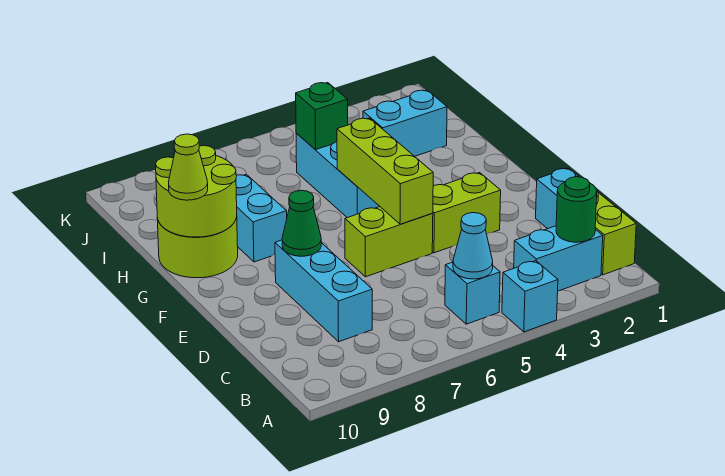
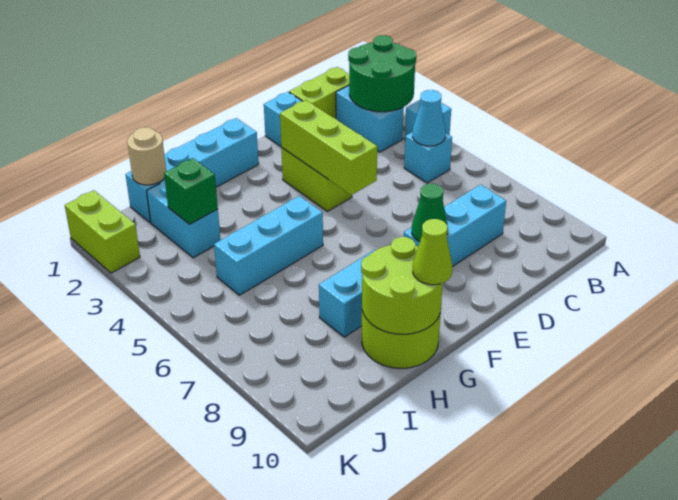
green round brick B2 level 2 -> green round brick A2:B3 level 2
lime brick E5:E6 level 1 -> lime brick K1:K2 level 1
lime brick E5:G5 level 2 -> lime brick E3:E5 level 2
none -> cyan brick F1:I1 level 1
none -> tan round brick I1 level 2
green brick I5 level 2 -> green brick I3 level 2

